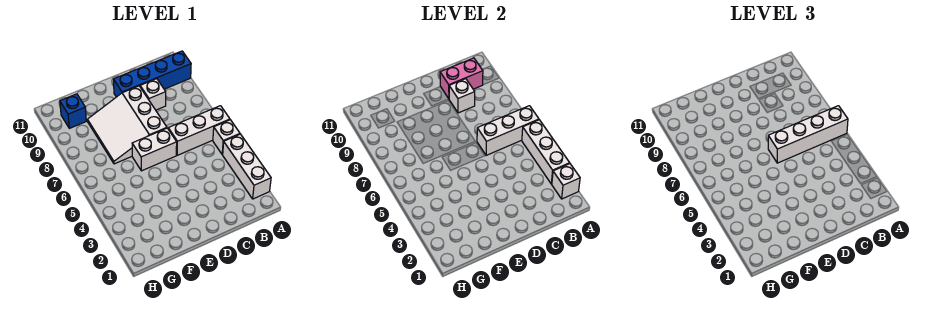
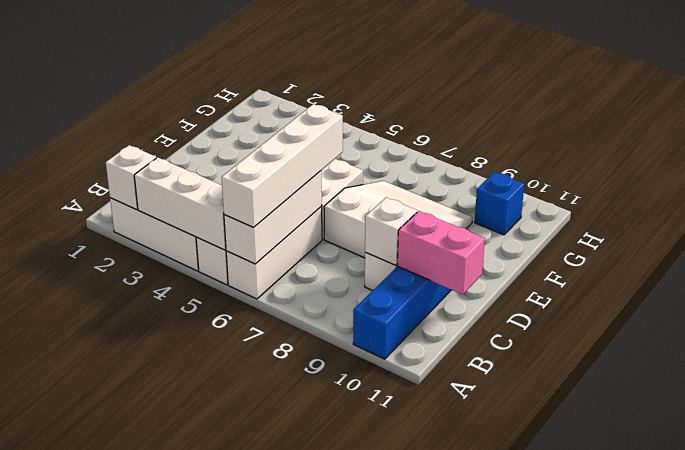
pink brick B10:C10 level 2 -> pink brick C10:C11 level 2

